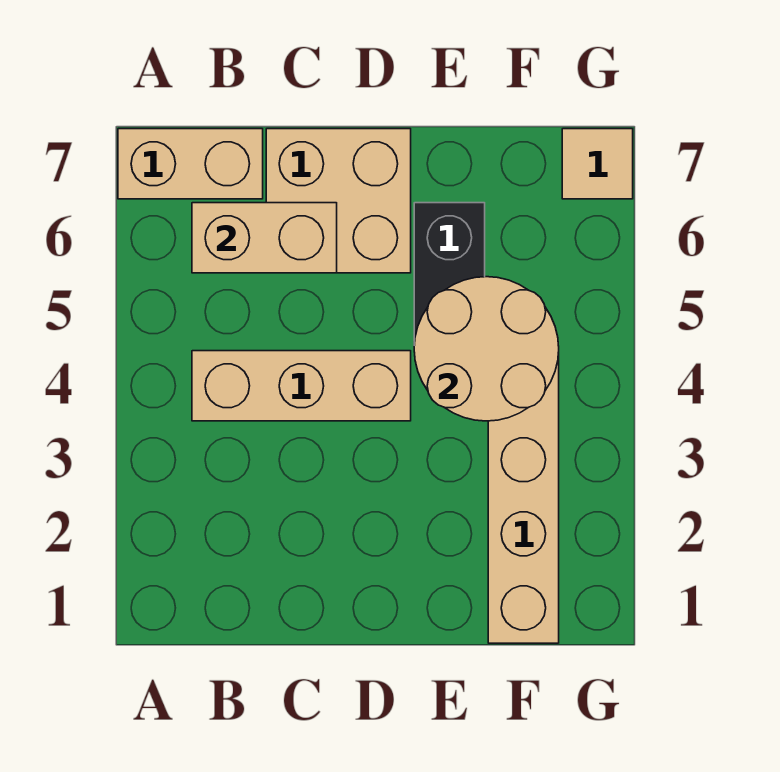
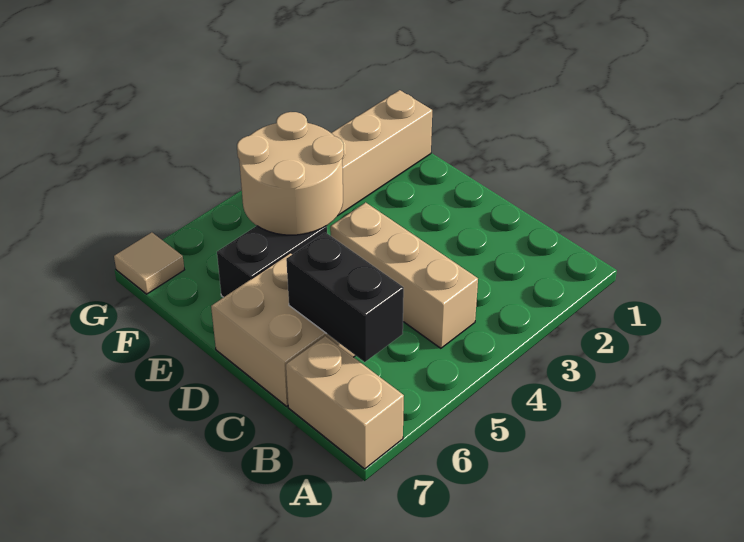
tan brick B6:C6 level 2 -> black brick B6:C6 level 2

